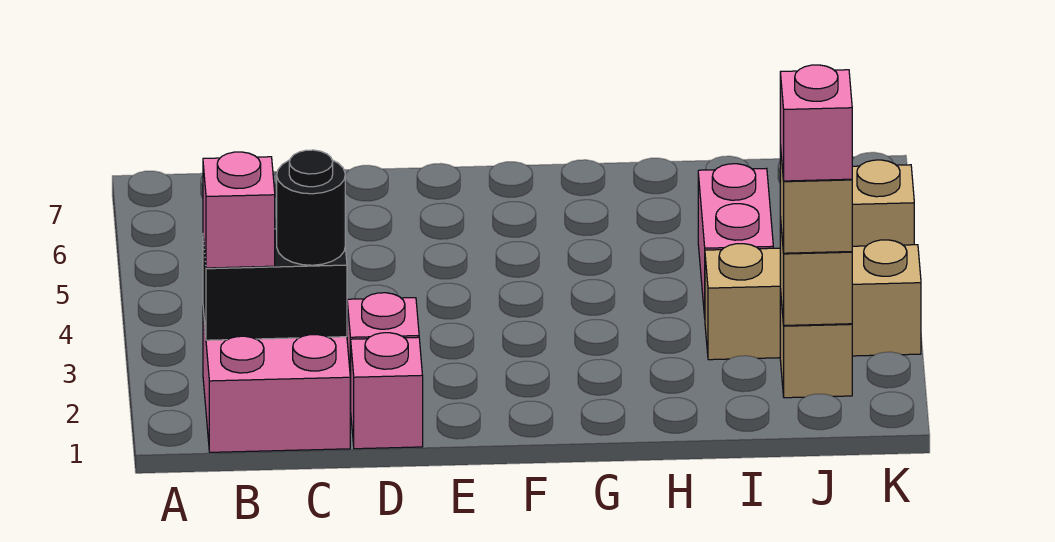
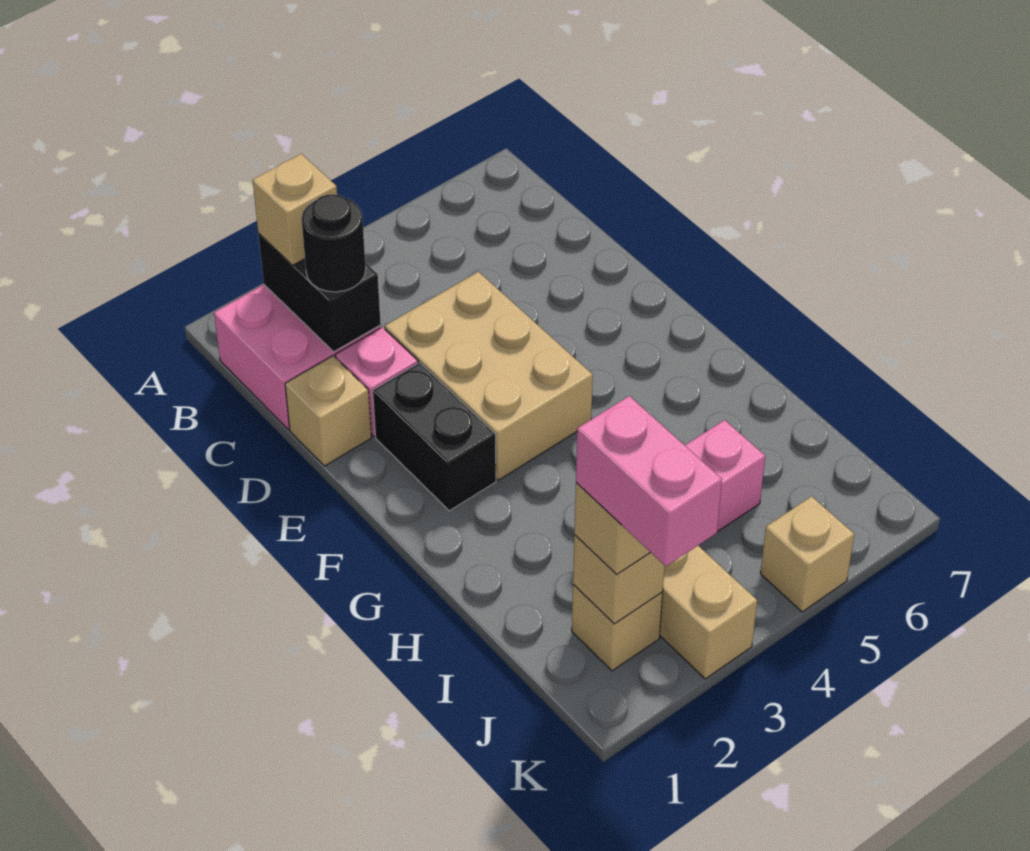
pink brick B2 level 3 -> tan brick B2 level 3
pink brick D1 level 1 -> tan brick D1 level 1
none -> tan brick D3:F4 level 1
none -> black brick E2:F2 level 1
pink brick J2 level 4 -> pink brick J2:K2 level 4

